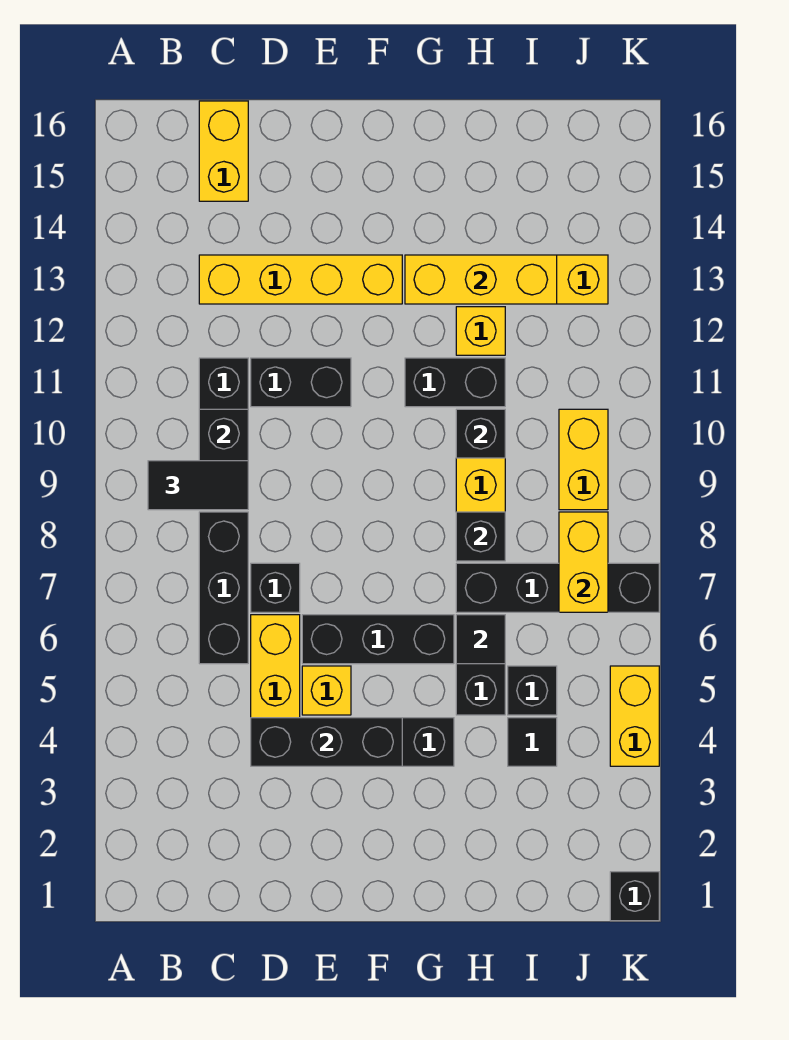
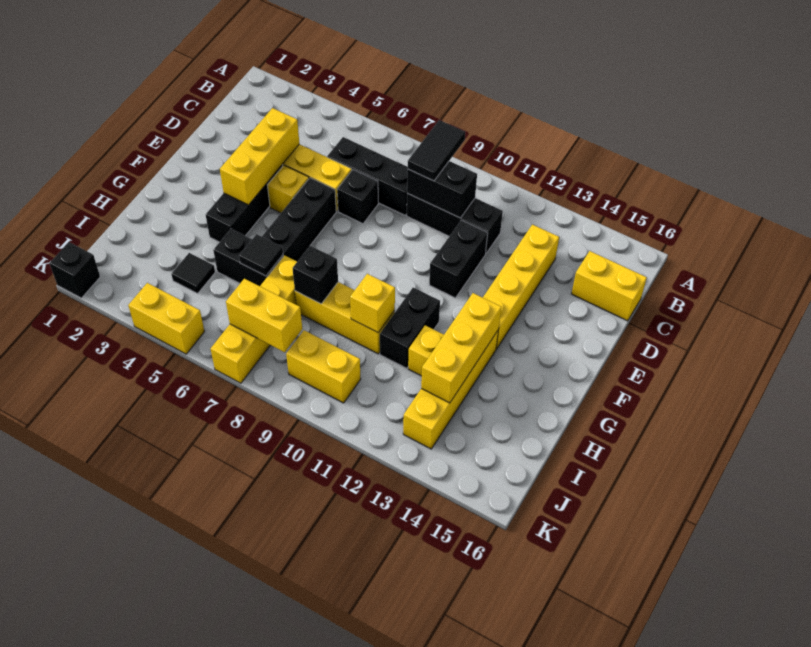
black brick D4:F4 level 2 -> yellow brick D4:F4 level 2
black brick H7:K7 level 1 -> yellow brick H7:K7 level 1
black brick H10 level 2 -> yellow brick H10 level 2
black brick I5 level 1 -> none

